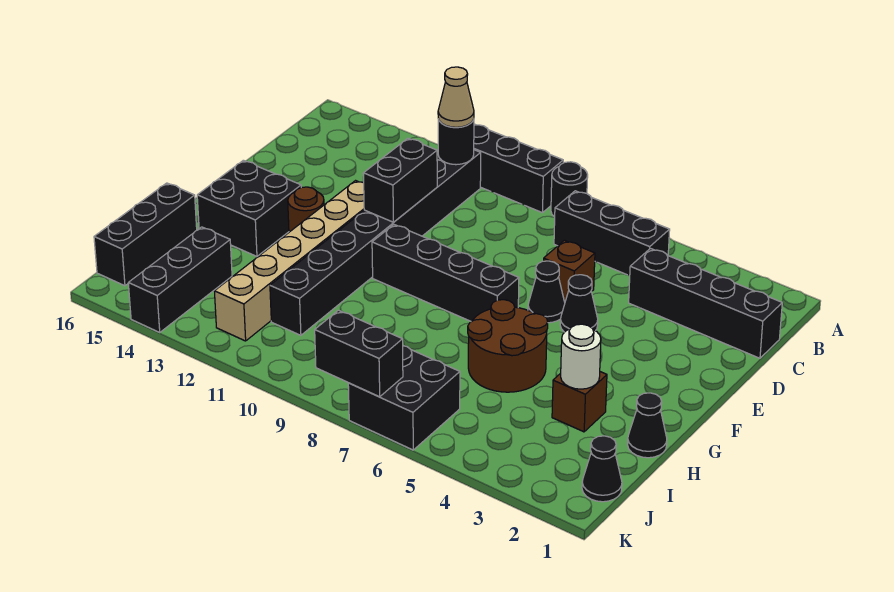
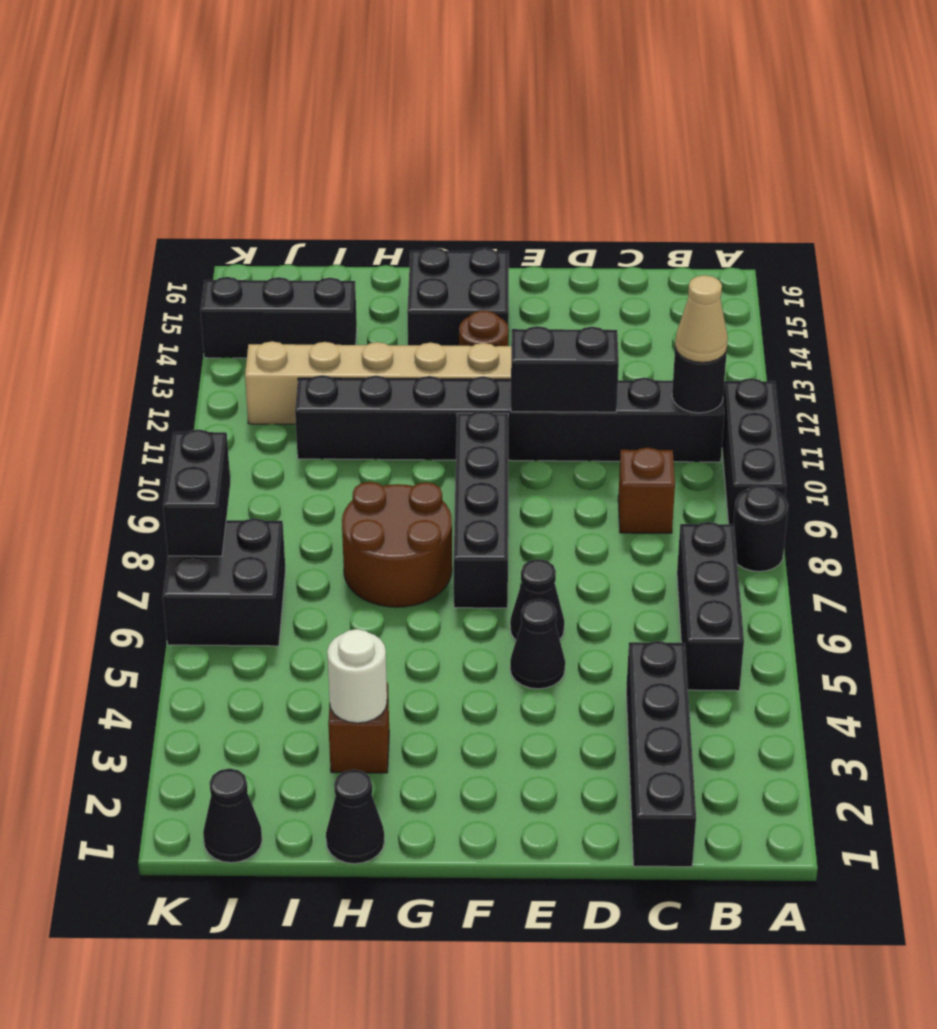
brown brick D6 level 1 -> brown brick C9 level 1
brown round brick G5:H6 level 1 -> brown round brick G7:H8 level 1
black brick H16:J16 level 1 -> none

